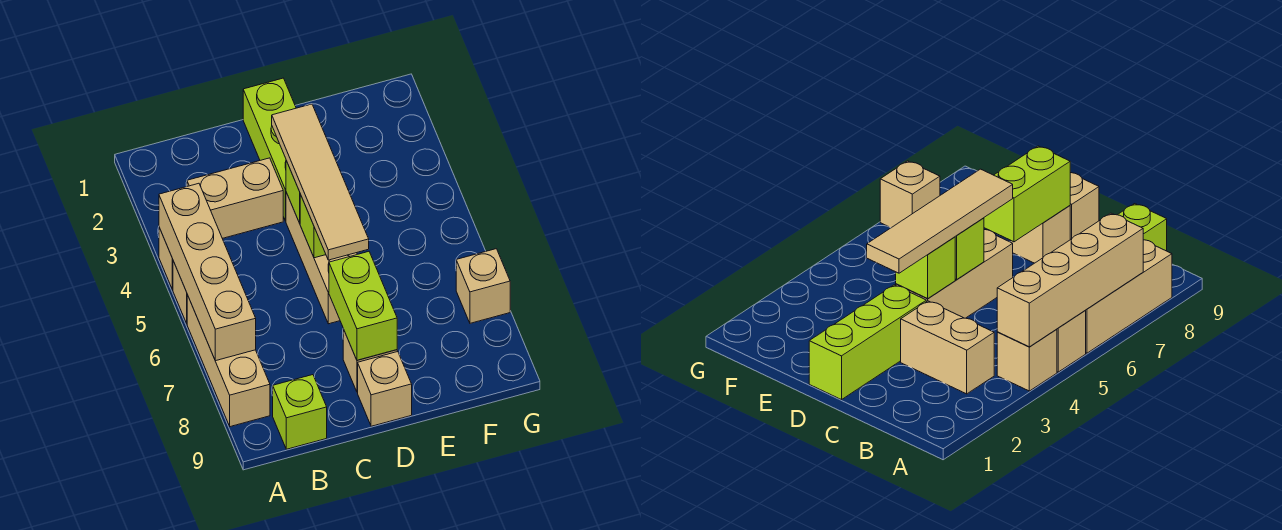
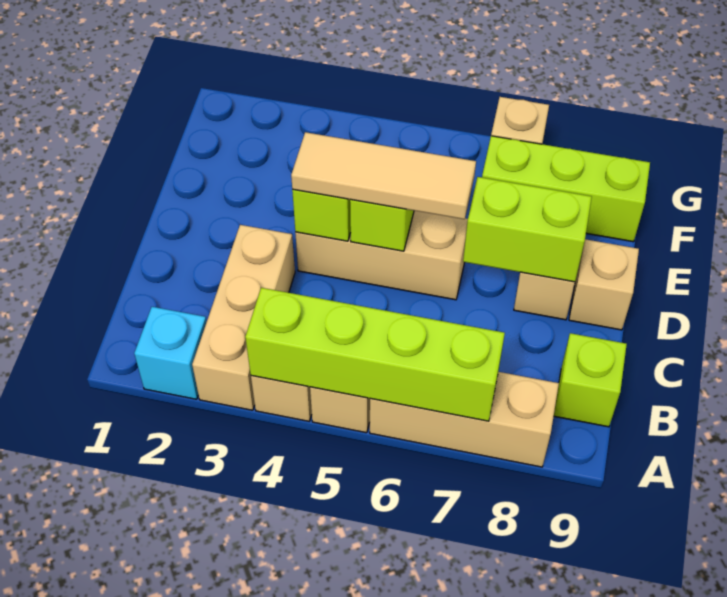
none -> cyan brick A2 level 1
tan brick A4:A7 level 2 -> lime brick A4:A7 level 2
tan brick B3:C3 level 1 -> tan brick A3:C3 level 1
lime brick D1:D3 level 1 -> lime brick F7:F9 level 1
tan tile D3:D6 level 3 -> tan tile D4:D6 level 3

